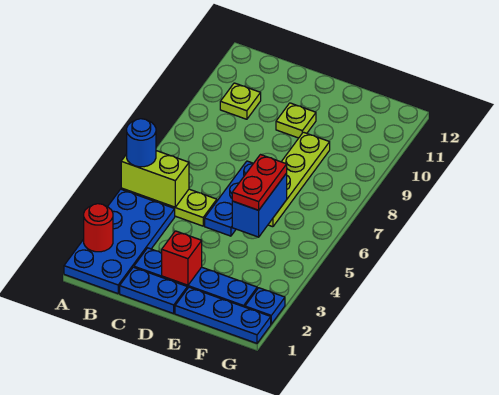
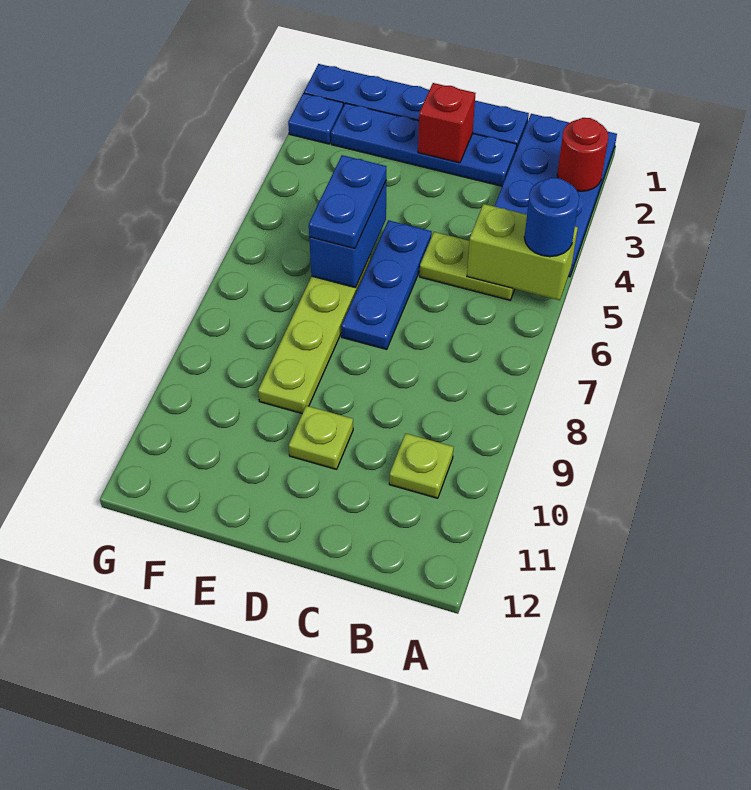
red plate E5:E6 level 3 -> blue plate E5:E6 level 3

